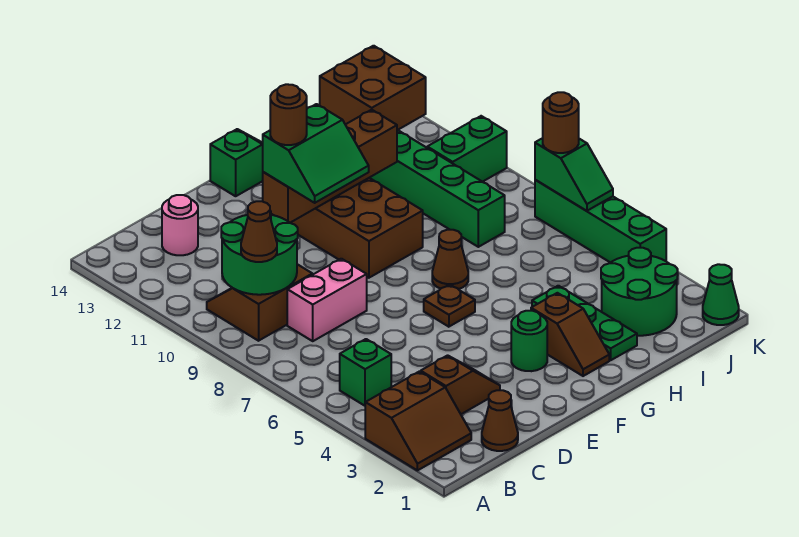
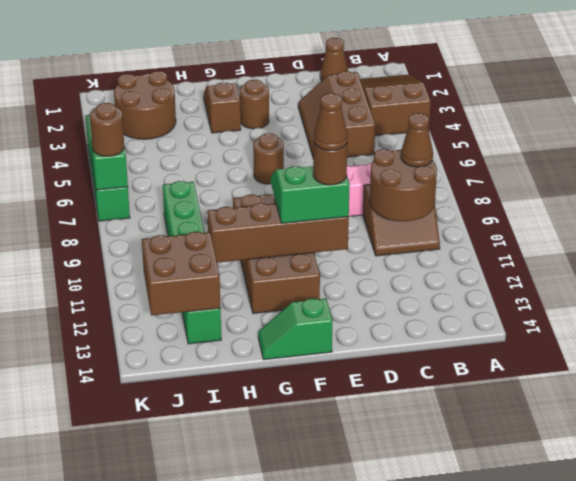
brown slope A2:B3 level 1 top 3 -> brown slope A2:B4 level 1 top 4
green brick B5 level 1 -> none
green round brick B9:C10 level 2 -> brown round brick B9:C10 level 2
brown slope C3:D3 level 1 top C -> brown slope C3:D5 level 1 top C
pink round brick C13 level 1 -> none
green round brick F3 level 1 -> brown round brick F3 level 1
brown plate F6 level 1 -> brown round brick F6 level 1
brown cone G7 level 1 -> brown cone E11 level 5
green plate H2:H4 level 1 -> none
green round brick I2:J3 level 1 -> brown round brick I2:J3 level 1
green brick J10:K10 level 1 -> none
green cone K1 level 1 -> none

